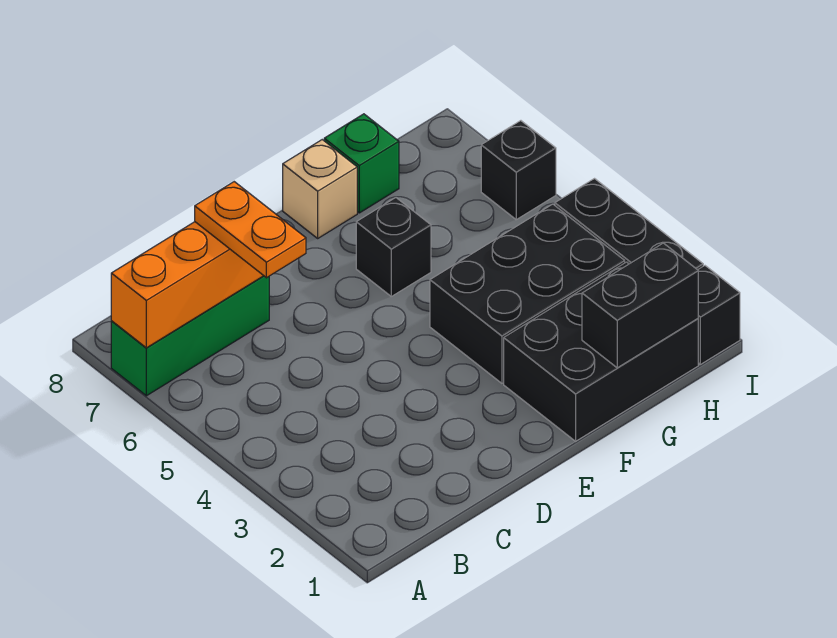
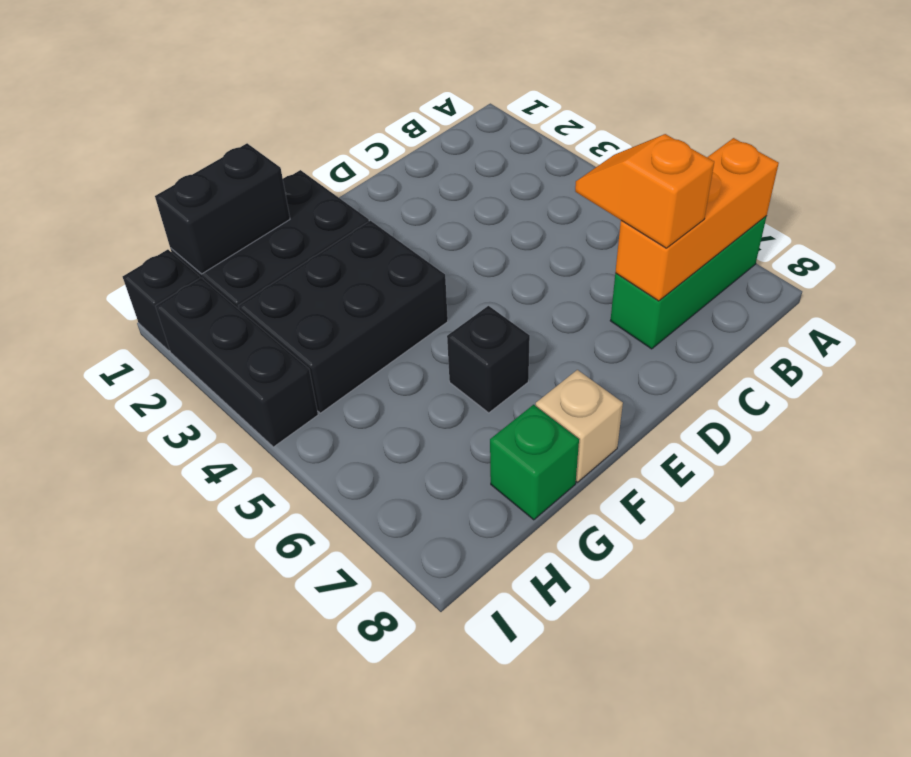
orange plate C6:C7 level 3 -> orange slope C6:C7 level 3 top 7
black brick I6 level 1 -> none

